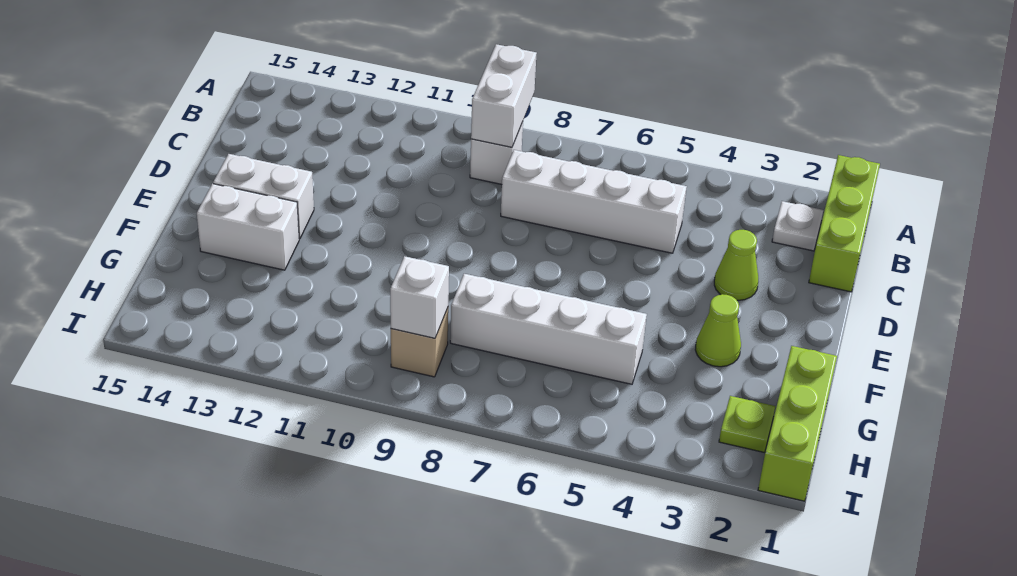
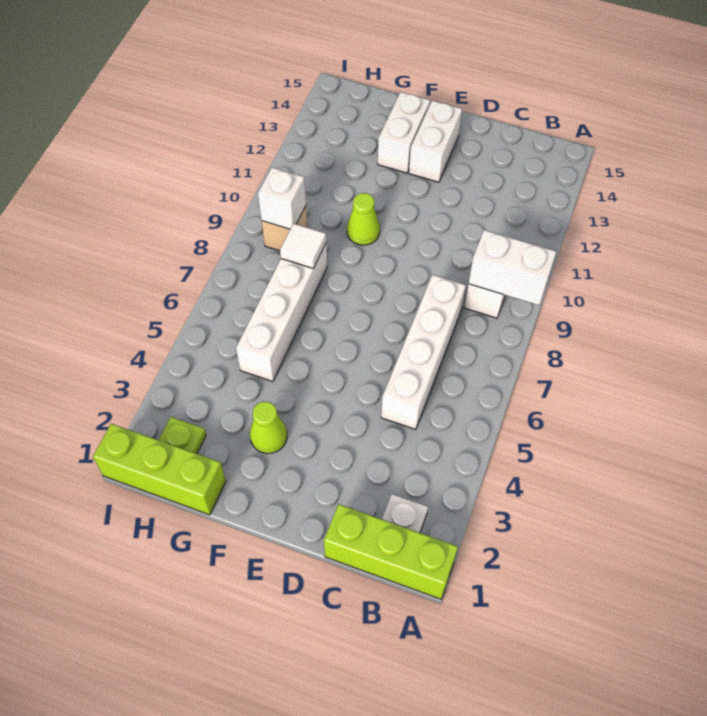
lime cone D3 level 1 -> lime cone F10 level 1
none -> white tile G8 level 2

